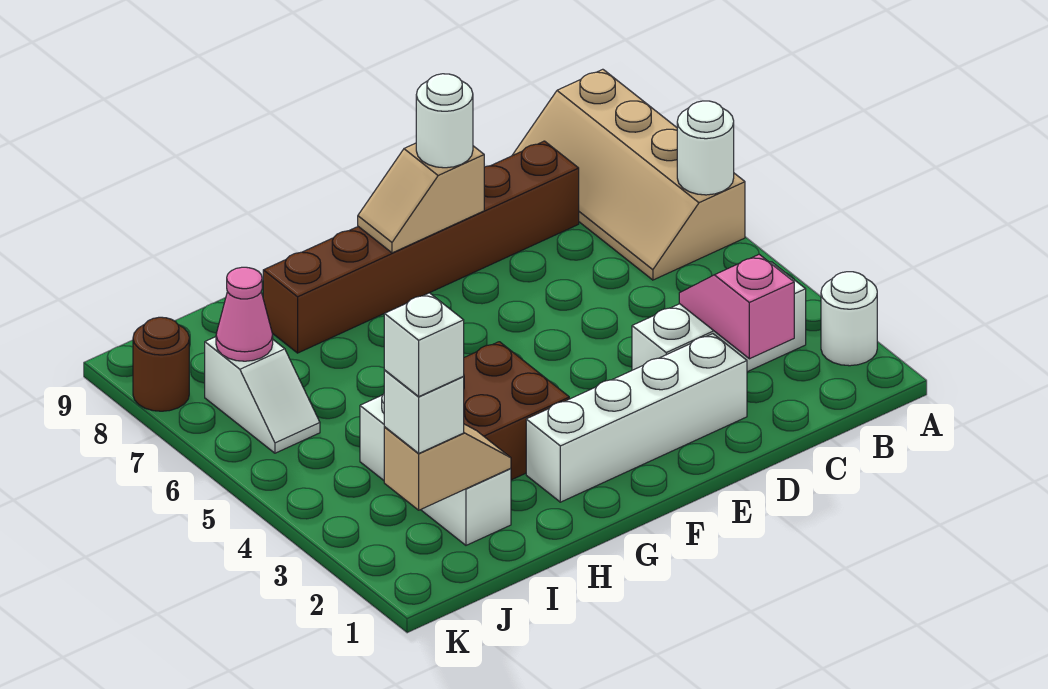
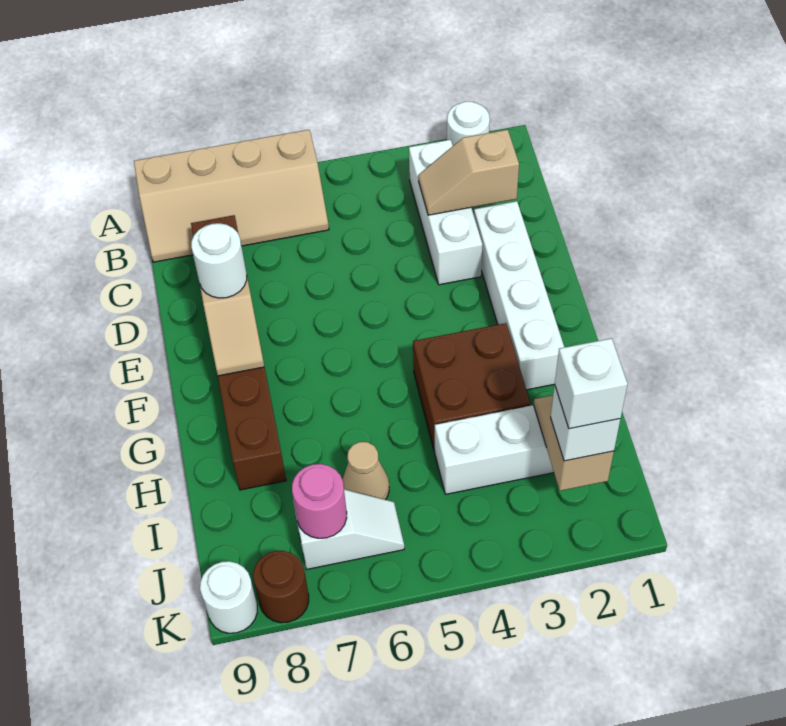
white round brick A6 level 2 -> white round brick K9 level 1
pink slope C2:C3 level 2 top 2 -> tan slope C2:C3 level 2 top 2
none -> tan cone I6 level 1
pink cone J7 level 2 -> pink round brick J7 level 2

